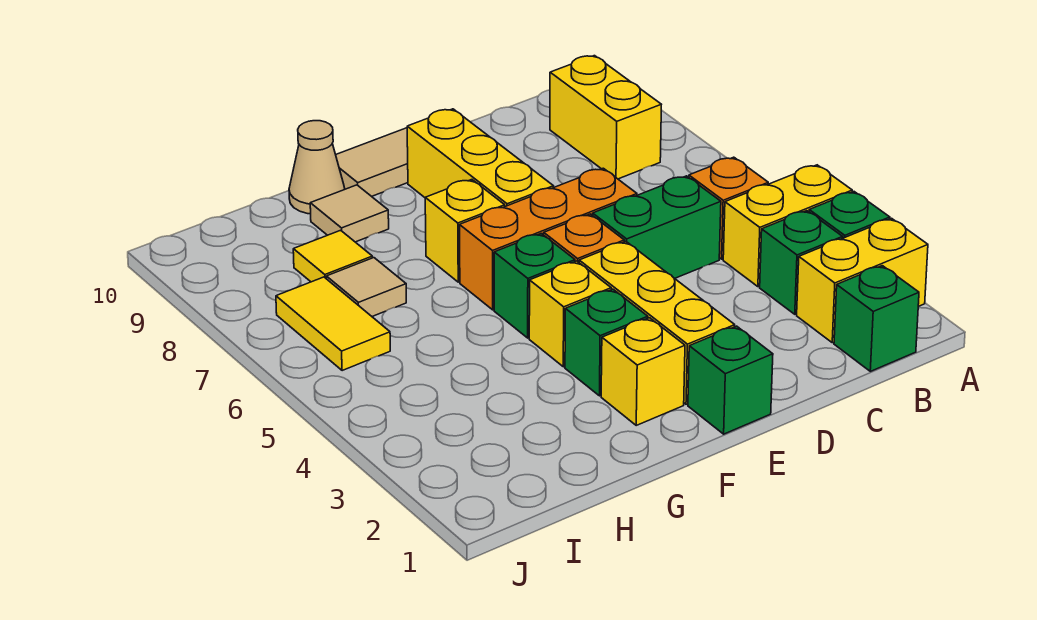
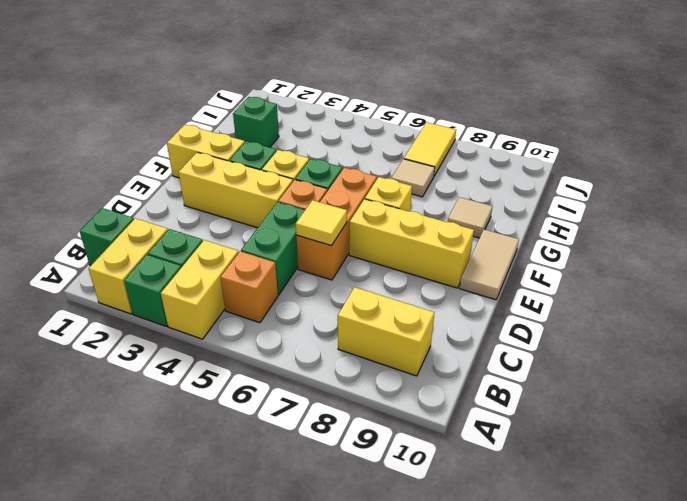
green brick E1 level 1 -> green brick H2 level 1
yellow brick F2 level 1 -> yellow brick F1:F2 level 1
tan cone G10 level 1 -> none
yellow tile H8 level 1 -> yellow tile D6 level 2
yellow tile I6:I7 level 1 -> yellow tile I7:J7 level 1

